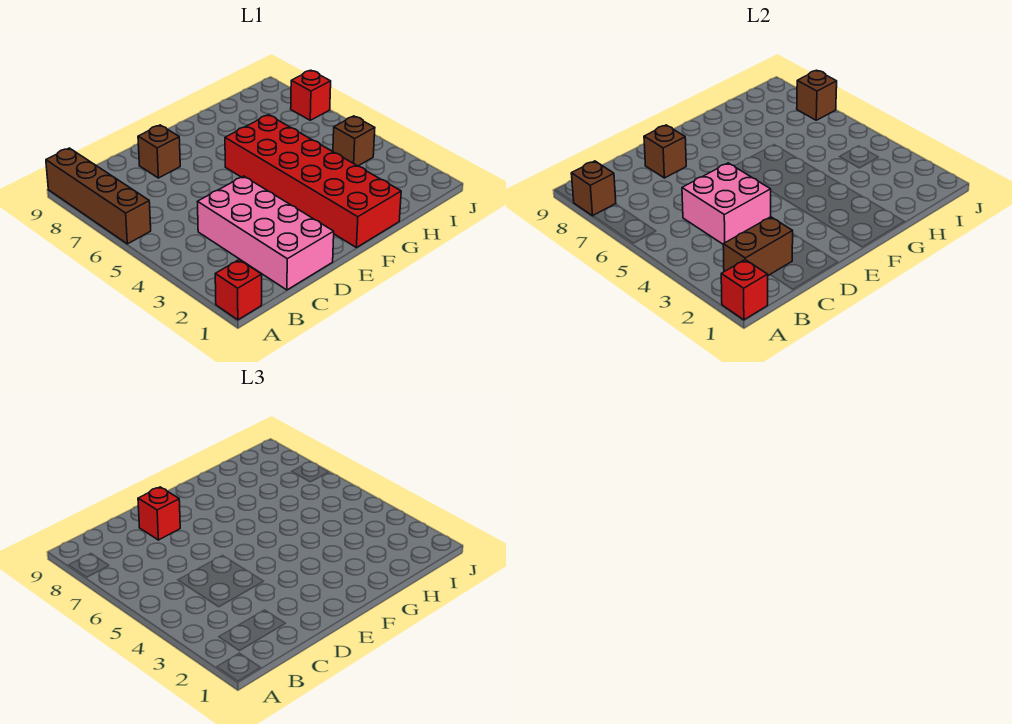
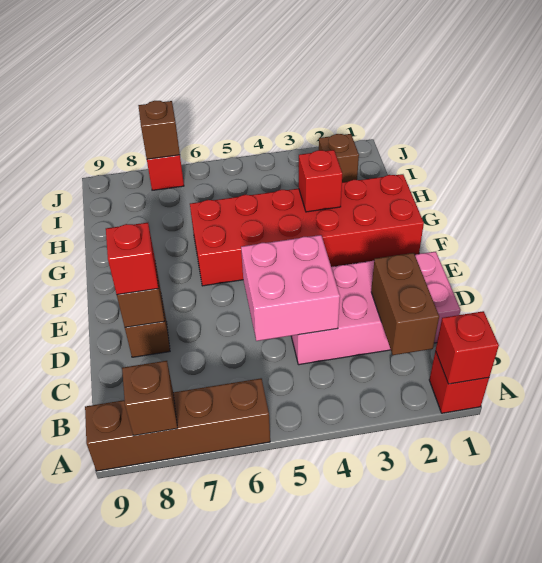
none -> red brick G3 level 2
brown brick I4 level 1 -> brown brick I2 level 1

